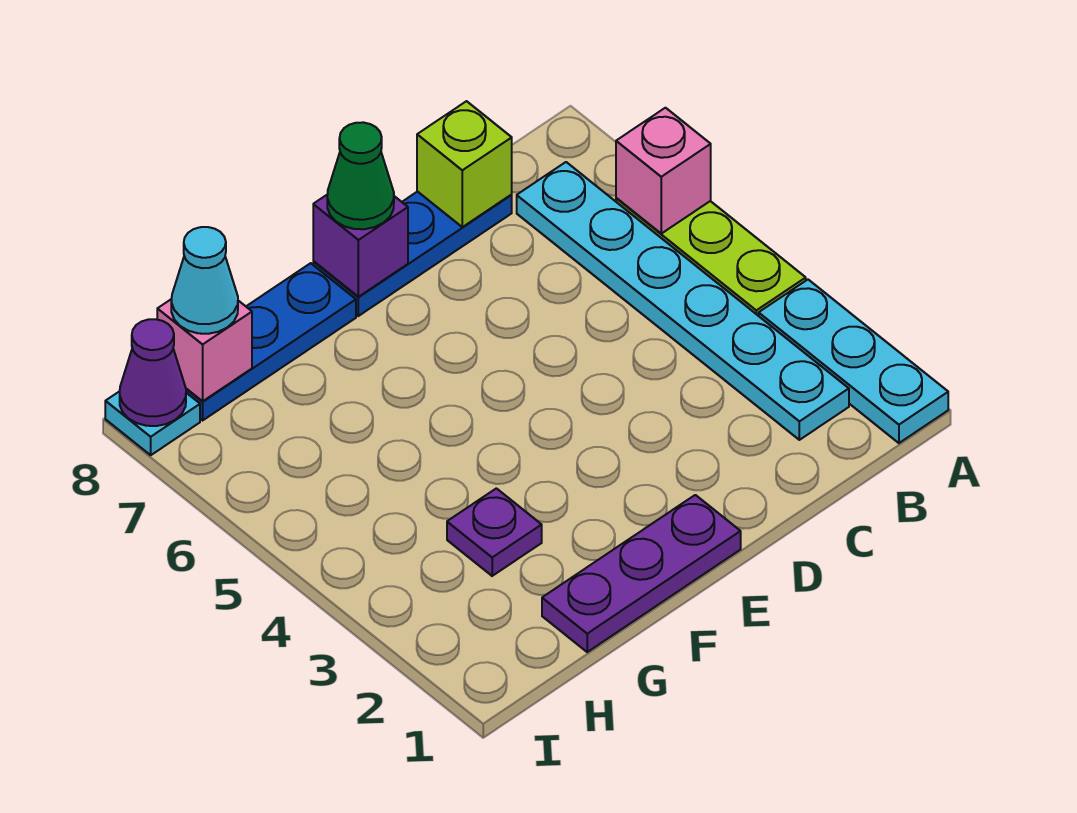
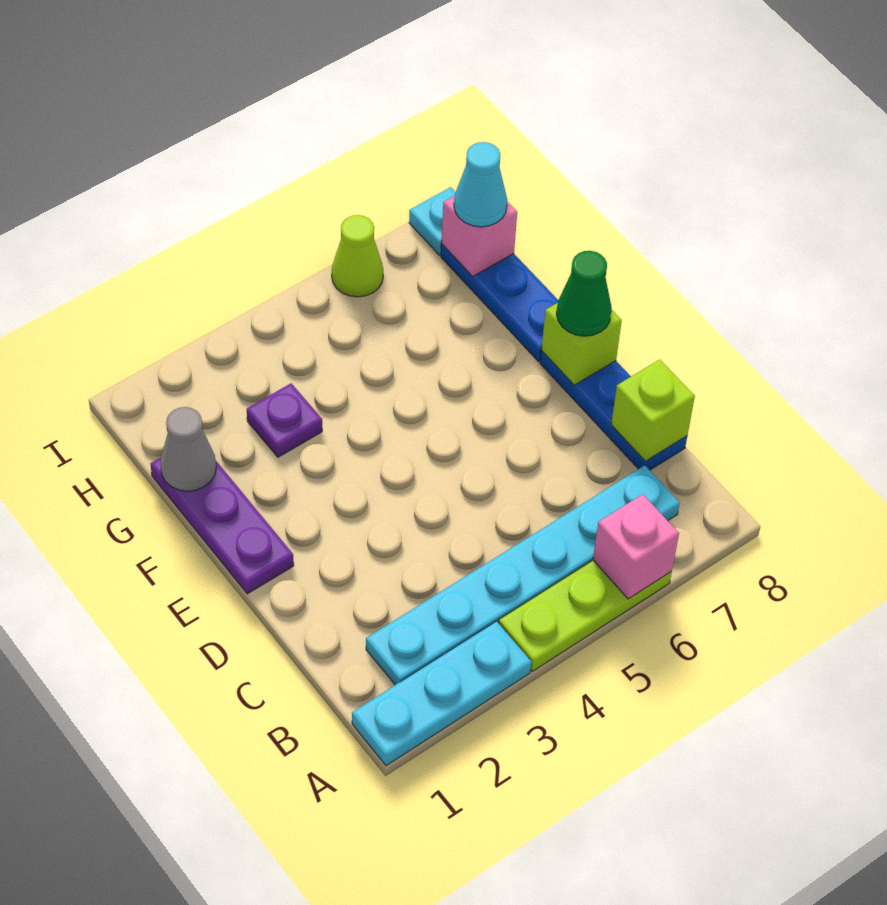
purple brick E8 level 2 -> lime brick E8 level 2
none -> grey cone G1 level 2
none -> lime cone I6 level 1
purple cone I8 level 2 -> none

